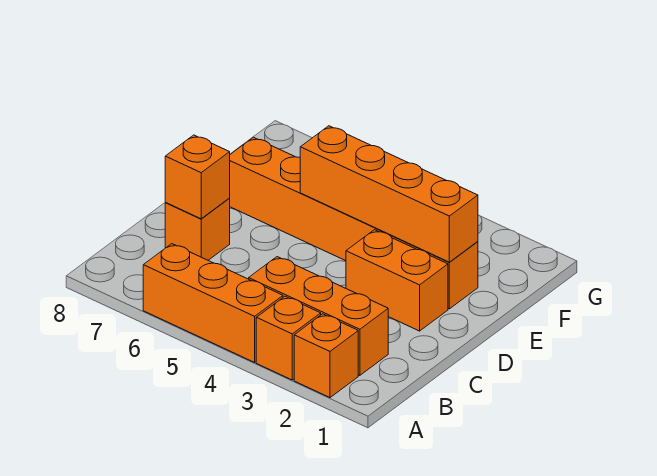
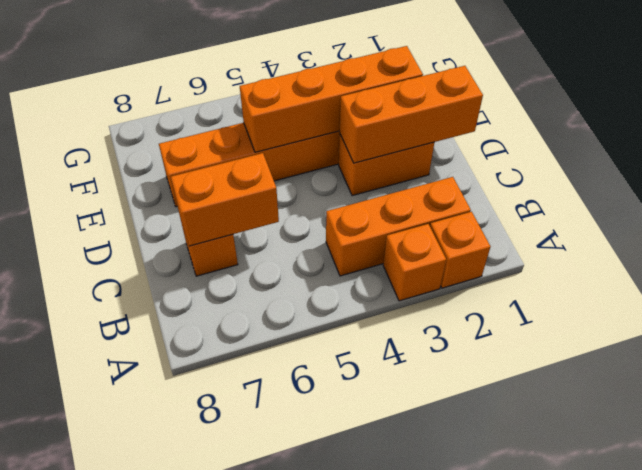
orange brick A4:A6 level 1 -> orange brick D1:D3 level 2
orange brick C7 level 2 -> orange brick C6:C7 level 2

